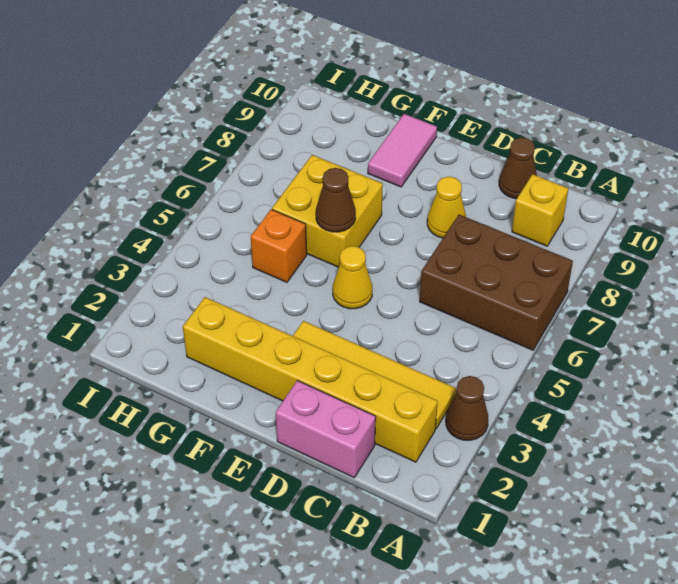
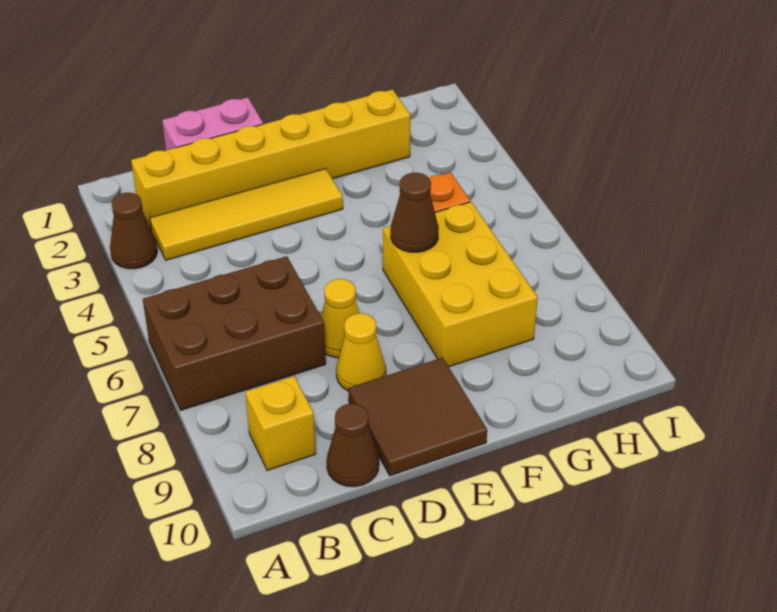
none -> brown tile D9:E10 level 1
yellow cone E5 level 1 -> yellow cone D7 level 1
yellow brick F6:G7 level 1 -> yellow brick F6:G8 level 1
pink tile F9:F10 level 1 -> none

